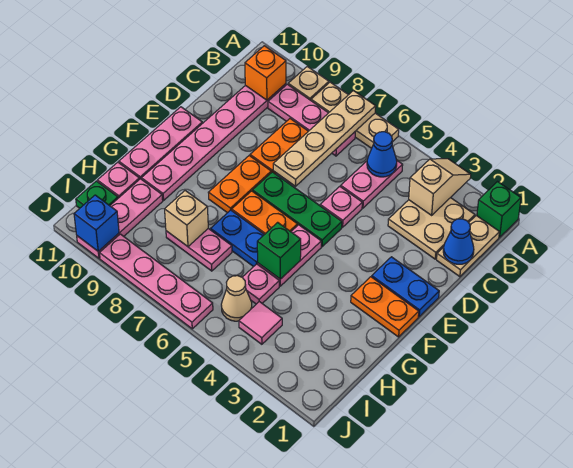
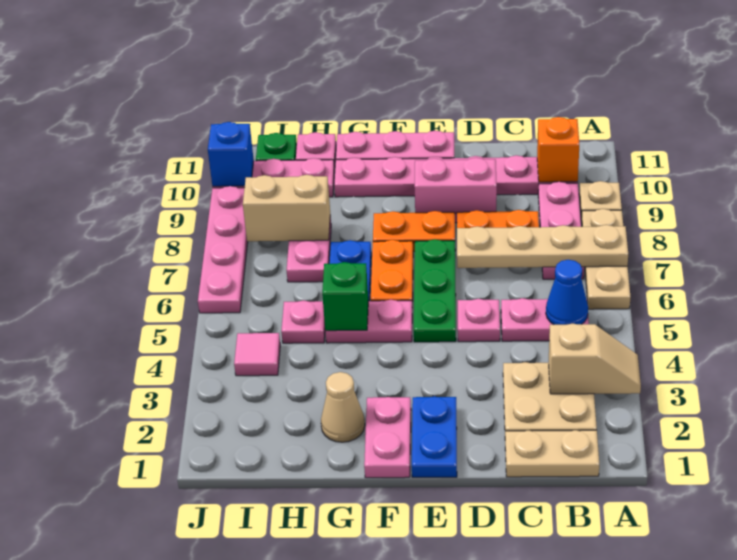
green brick A1 level 1 -> none
blue cone C1 level 2 -> none
none -> pink brick D9:E9 level 1
orange plate F1:F2 level 1 -> pink plate F1:F2 level 1
tan brick H8 level 2 -> tan brick H8:I8 level 2
tan cone I5 level 1 -> tan cone G2 level 1

